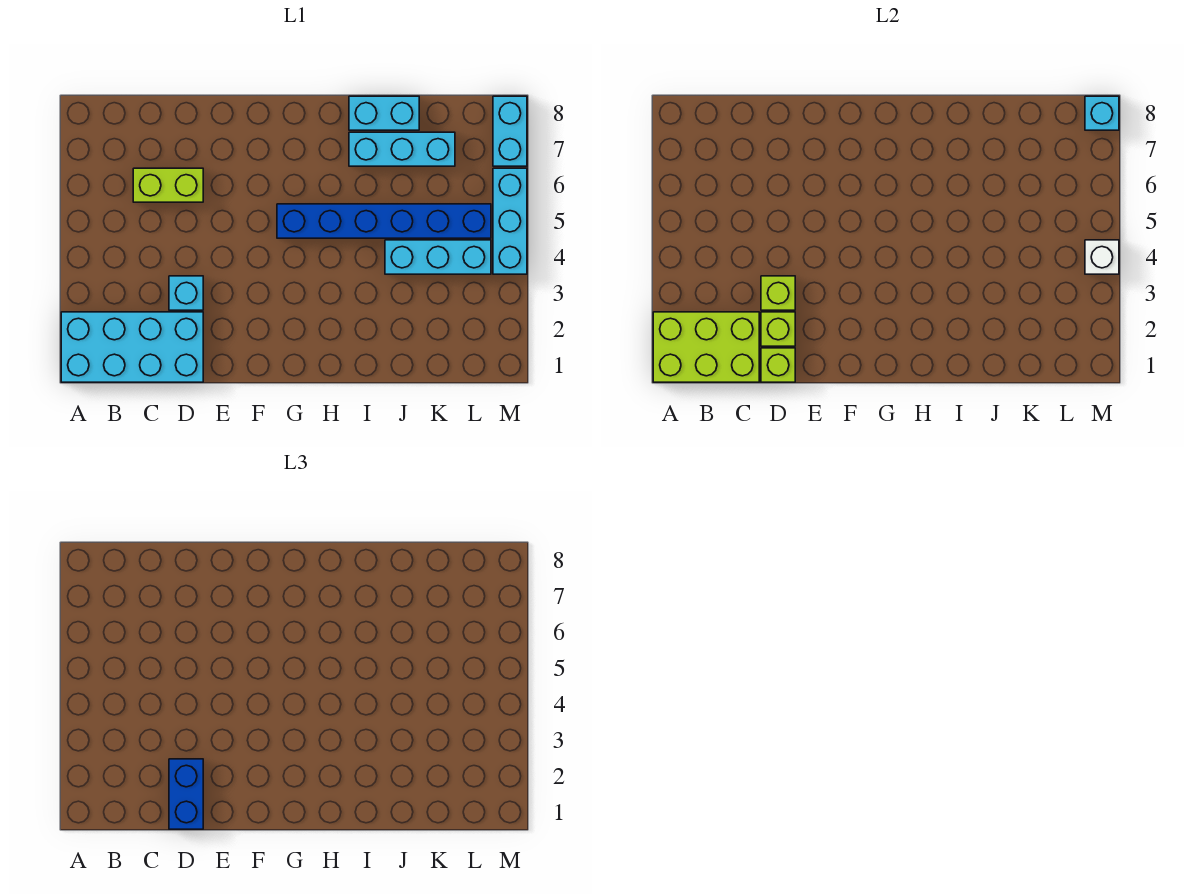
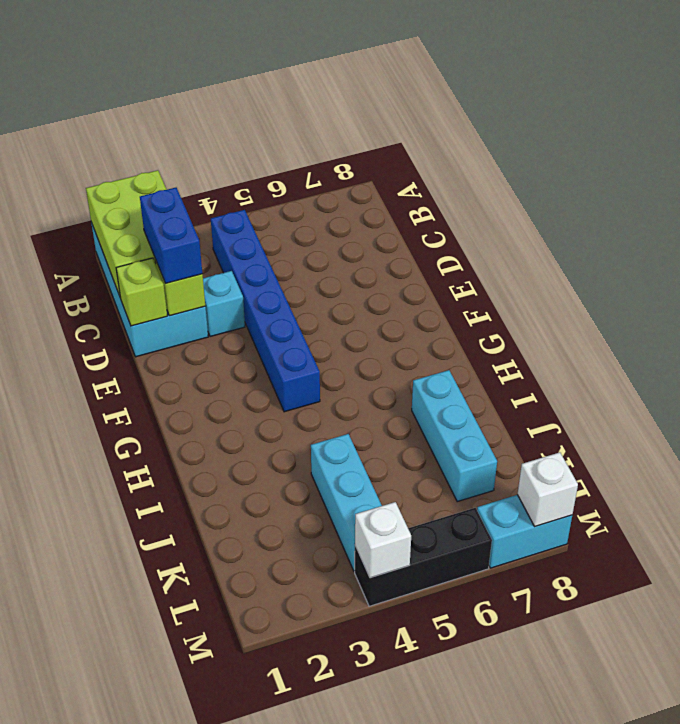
lime brick C6:D6 level 1 -> none
blue brick D1:D2 level 3 -> blue brick C2:D2 level 3
lime brick D3 level 2 -> none
blue brick G5:L5 level 1 -> blue brick B4:G4 level 1
cyan brick I8:J8 level 1 -> none
cyan brick M4:M6 level 1 -> black brick M4:M6 level 1
cyan brick M8 level 2 -> white brick M8 level 2

